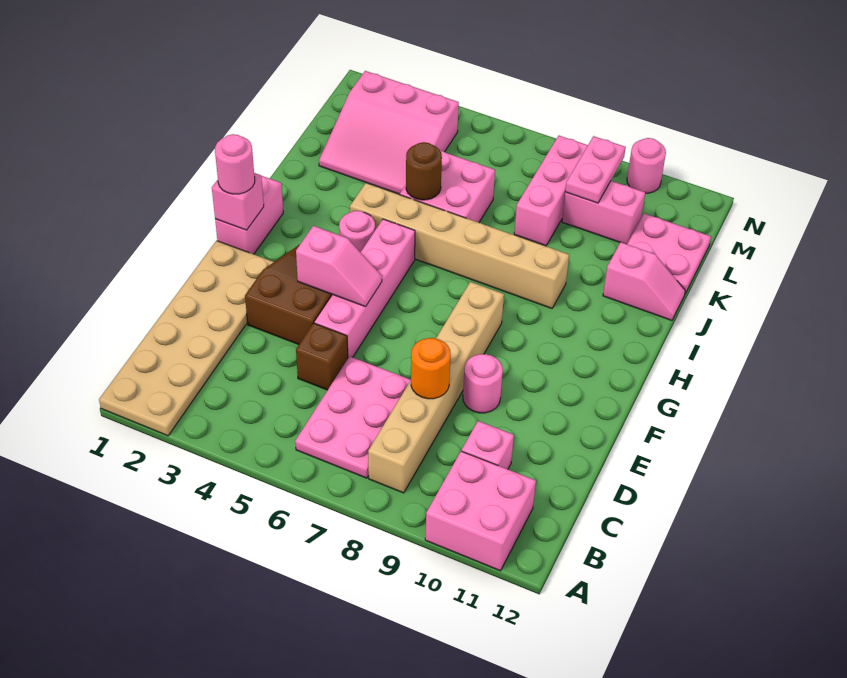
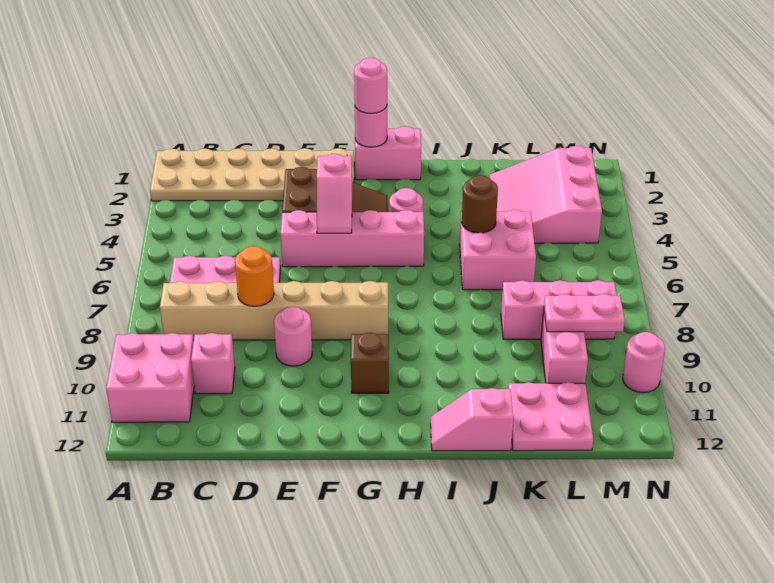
brown brick D5 level 1 -> brown brick G10 level 1
pink brick G1 level 2 -> pink round brick G1 level 2
tan brick I4:I9 level 1 -> none
pink slope J11:J12 level 1 top 11 -> pink slope I12:J12 level 1 top J

